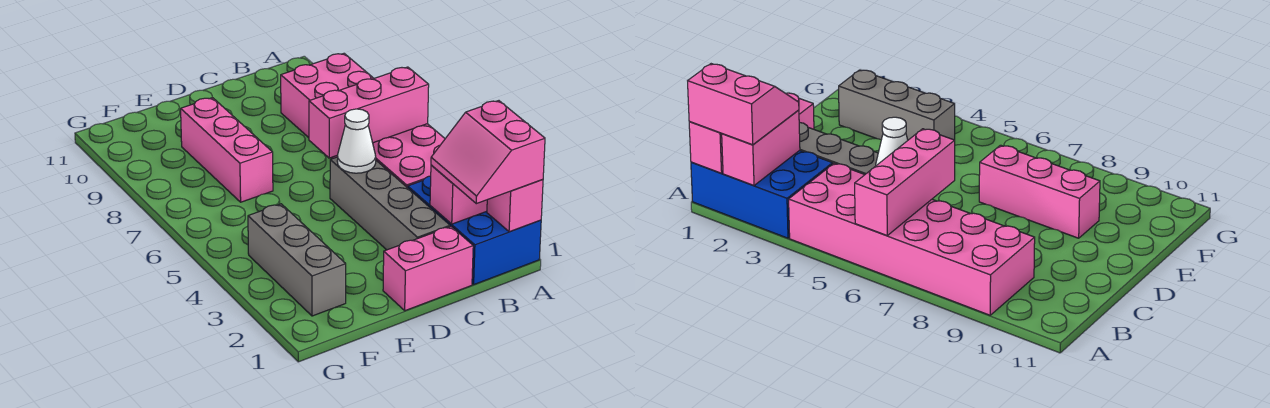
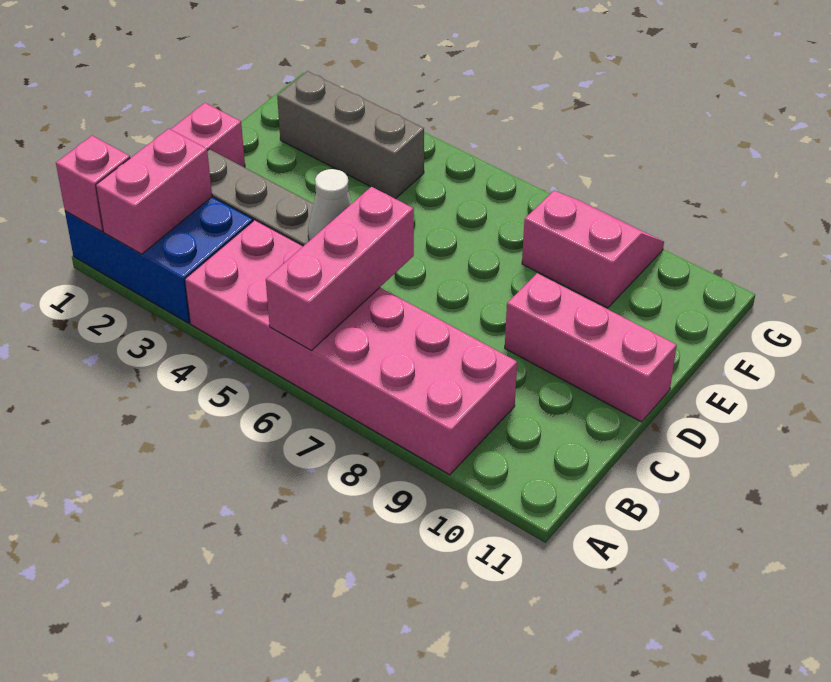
pink slope A1:B2 level 3 top A -> pink slope F8:G9 level 1 top F
pink brick E7:E9 level 1 -> pink brick D9:D11 level 1

